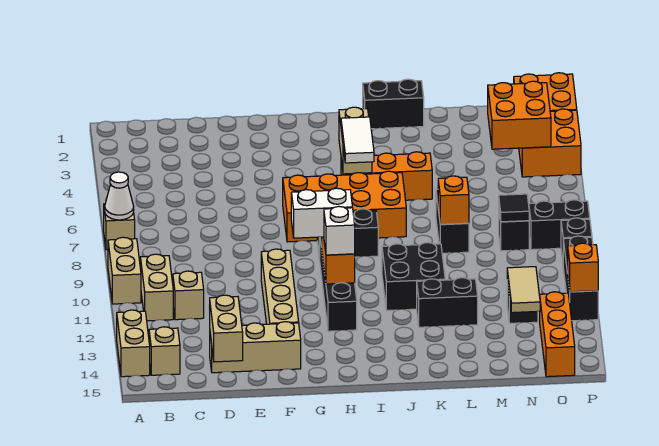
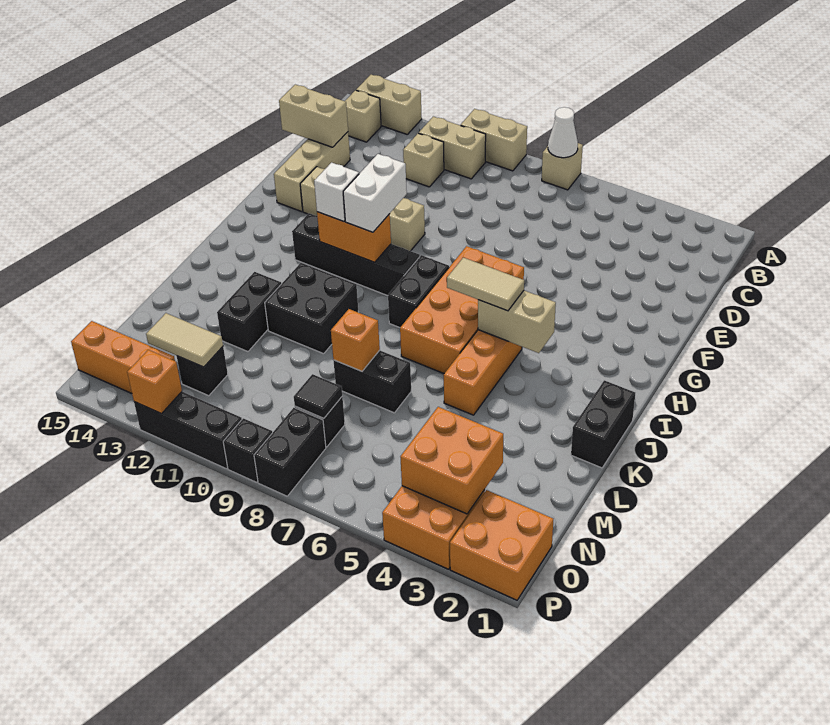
white tile I5:I6 level 3 -> tan tile I5:I6 level 3

